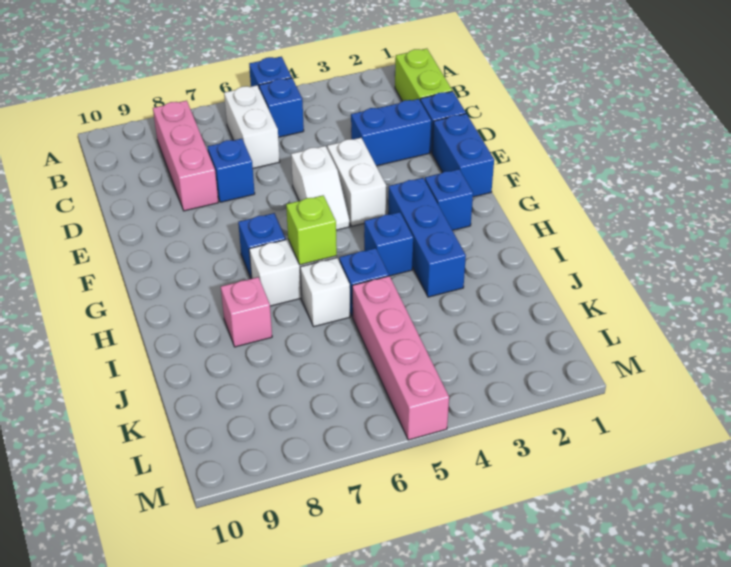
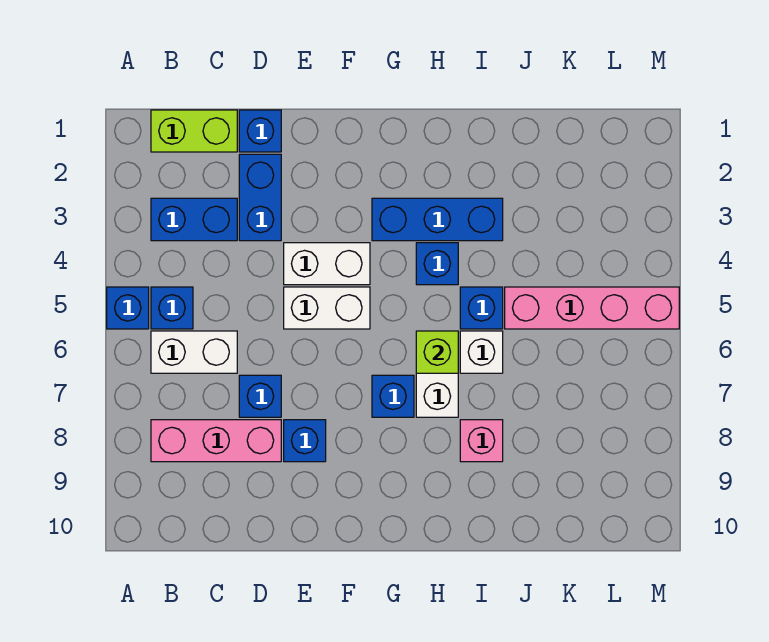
blue brick E1:F1 level 1 -> blue brick B3:C3 level 1
white slope E5:F5 level 1 top E -> white brick E5:F5 level 1
blue brick G2 level 1 -> blue brick E8 level 1

